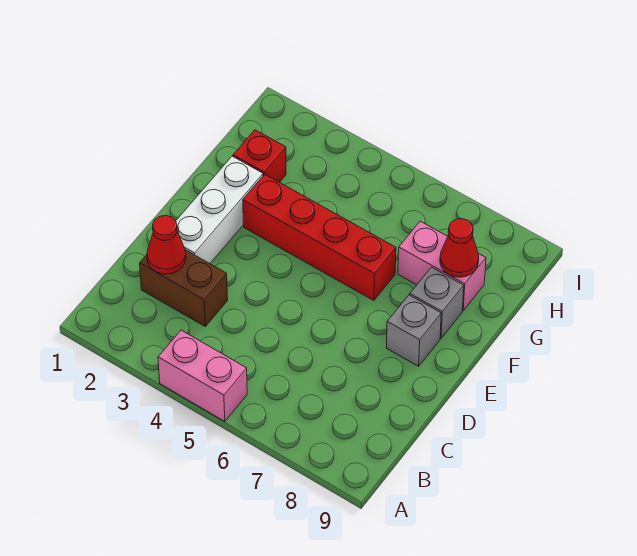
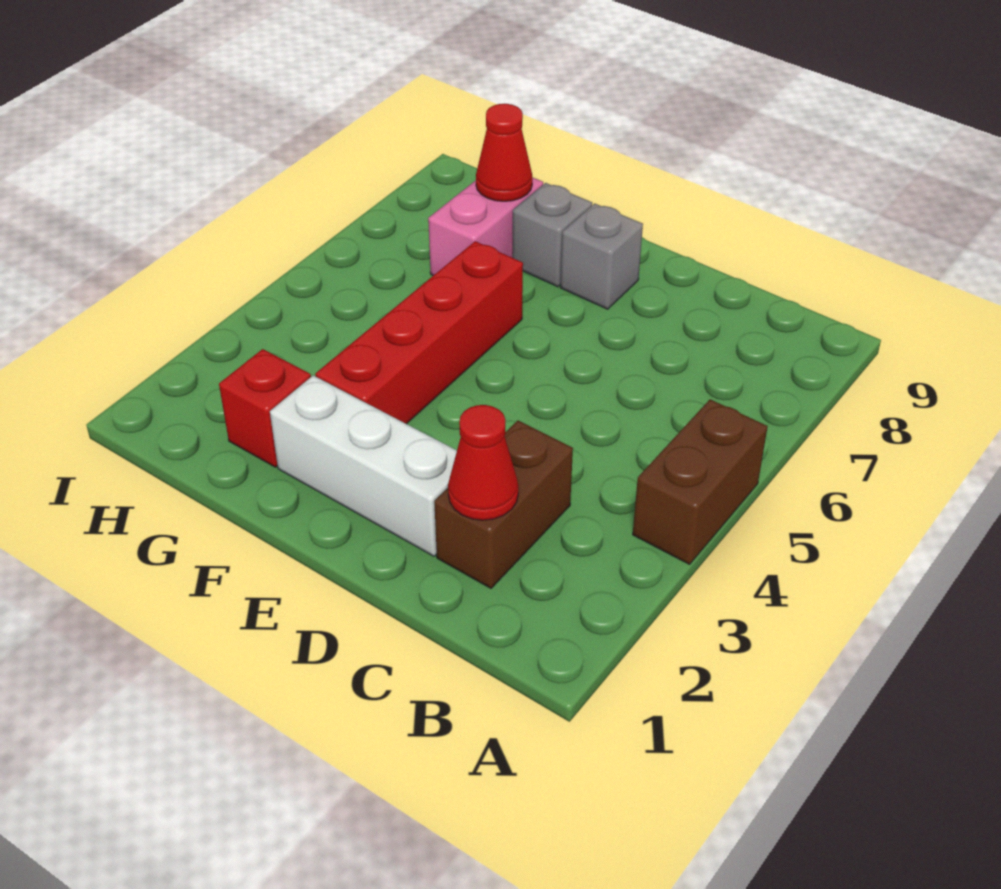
pink brick A4:A5 level 1 -> brown brick A4:A5 level 1

